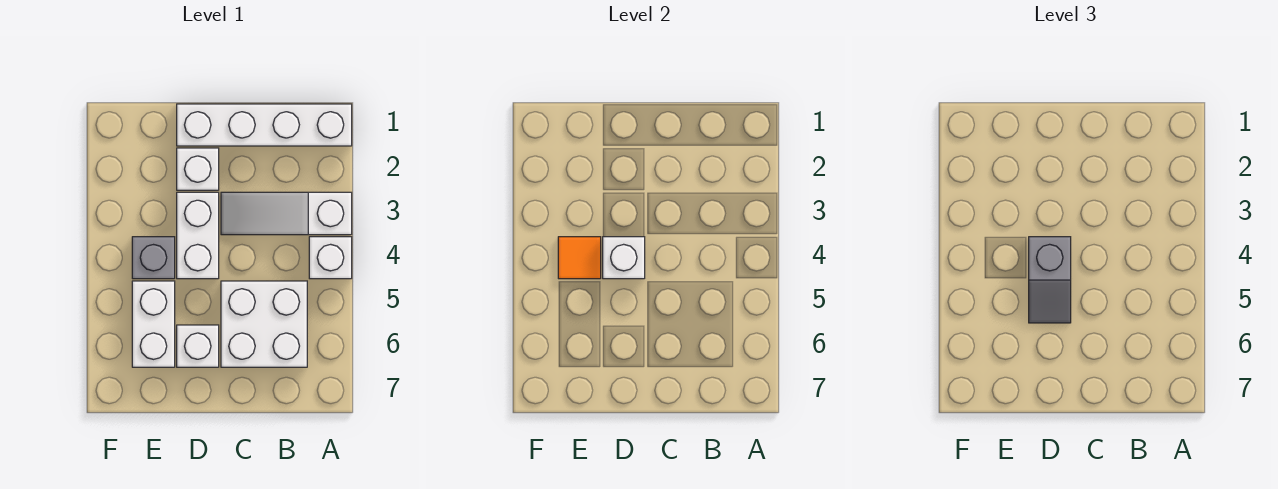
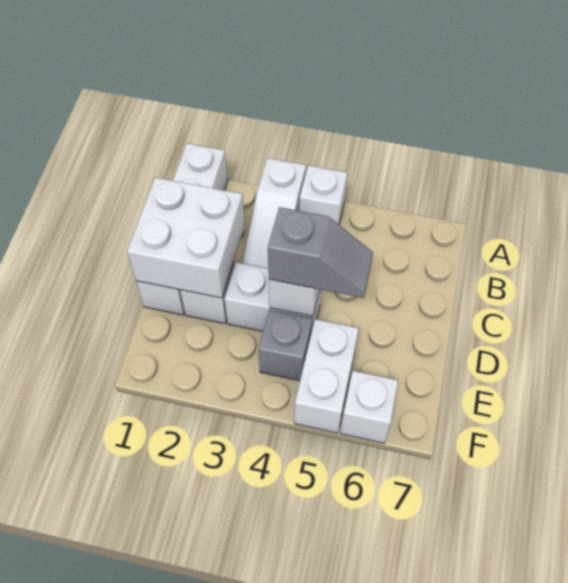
white brick B5:C6 level 1 -> white brick C1:D2 level 2
white brick D6 level 1 -> white brick F6 level 1
orange tile E4 level 2 -> none
white brick E5:E6 level 1 -> white brick E5:F5 level 1

